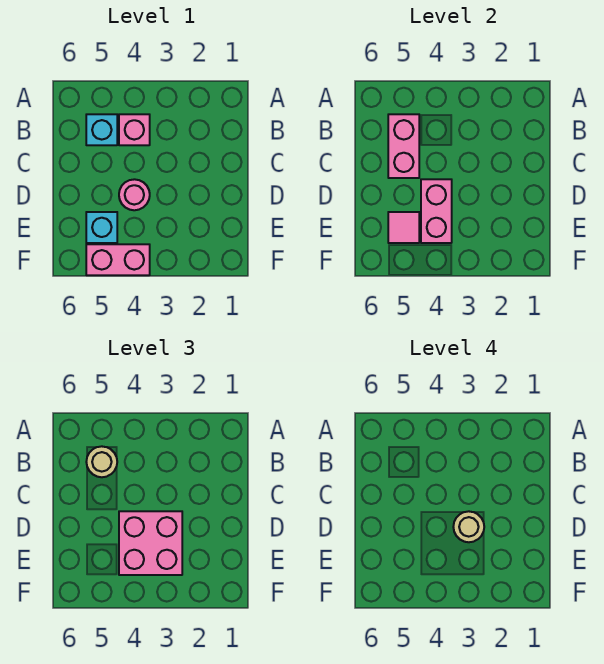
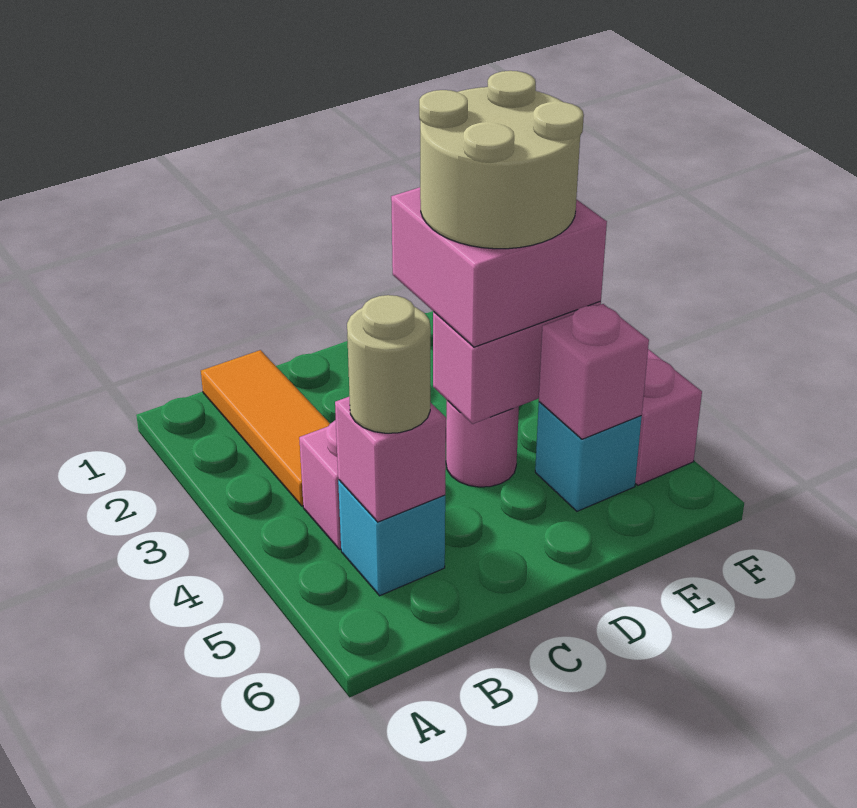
none -> orange tile B1:B3 level 1
pink brick B5:C5 level 2 -> pink brick B5 level 2
tan round brick D3 level 4 -> tan round brick D3:E4 level 4
pink tile E5 level 2 -> pink brick E5 level 2

